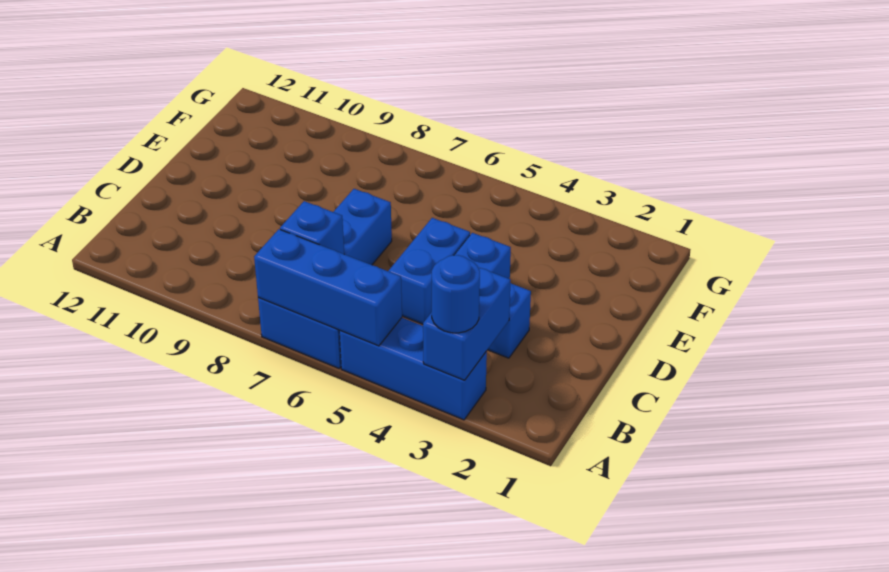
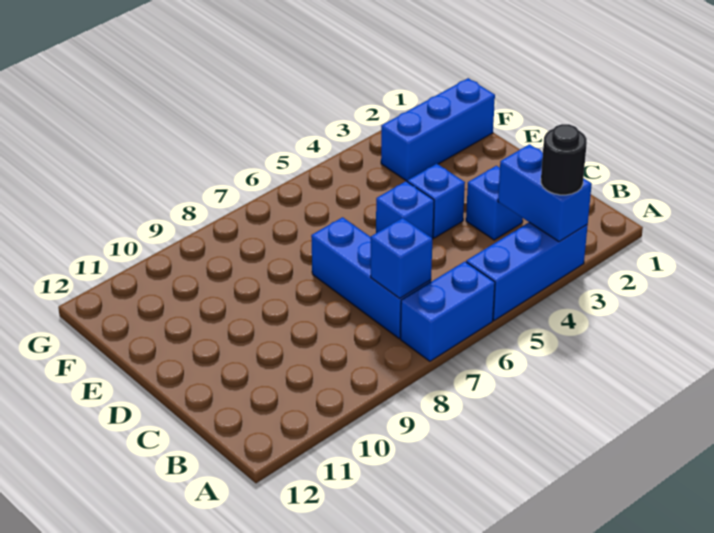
blue round brick A3 level 3 -> black round brick A3 level 3
blue brick A5:A7 level 2 -> blue brick F1:F3 level 1
blue brick C5:D5 level 1 -> blue brick D5 level 1

